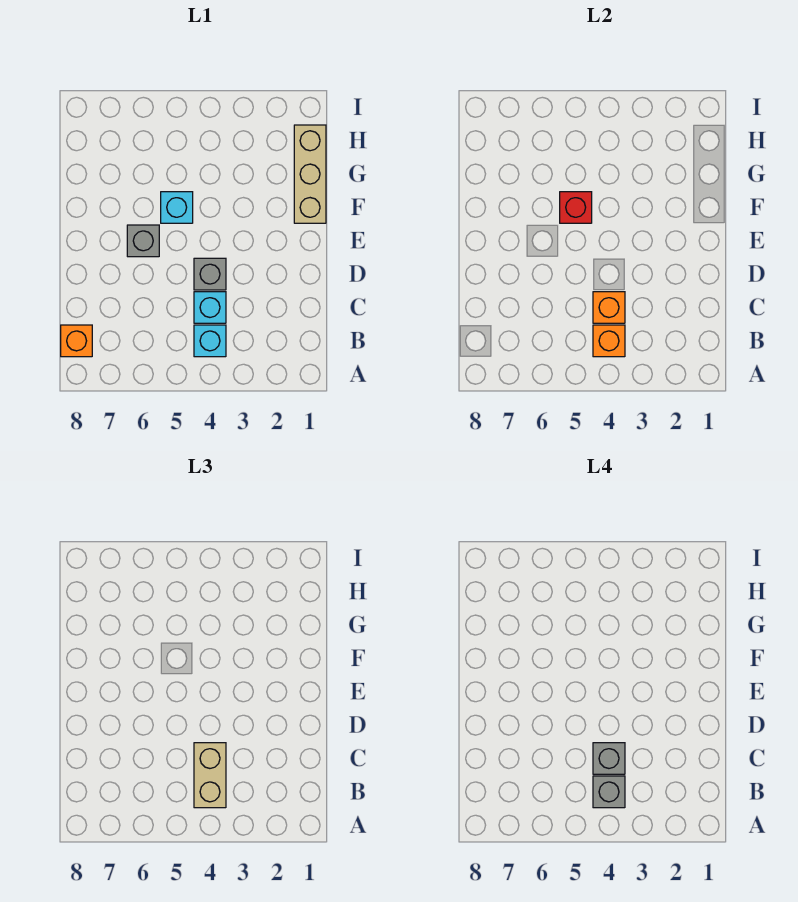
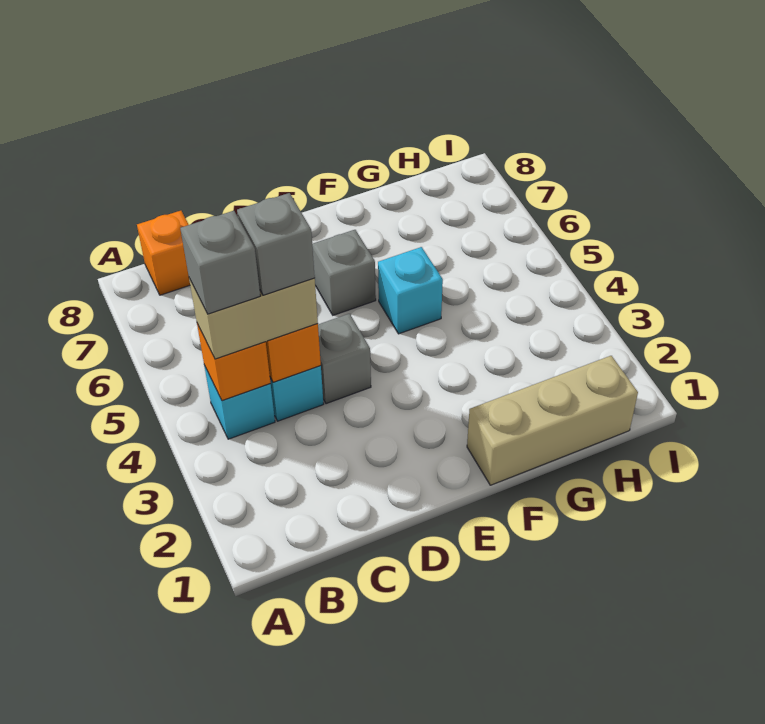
red brick F5 level 2 -> none

